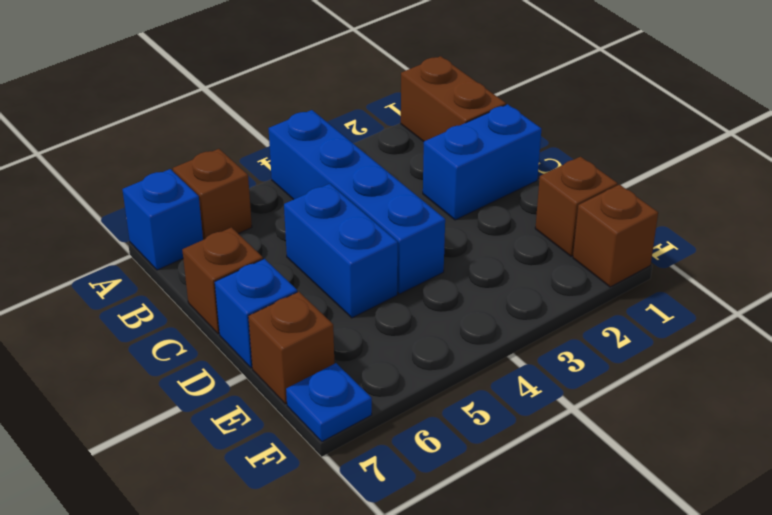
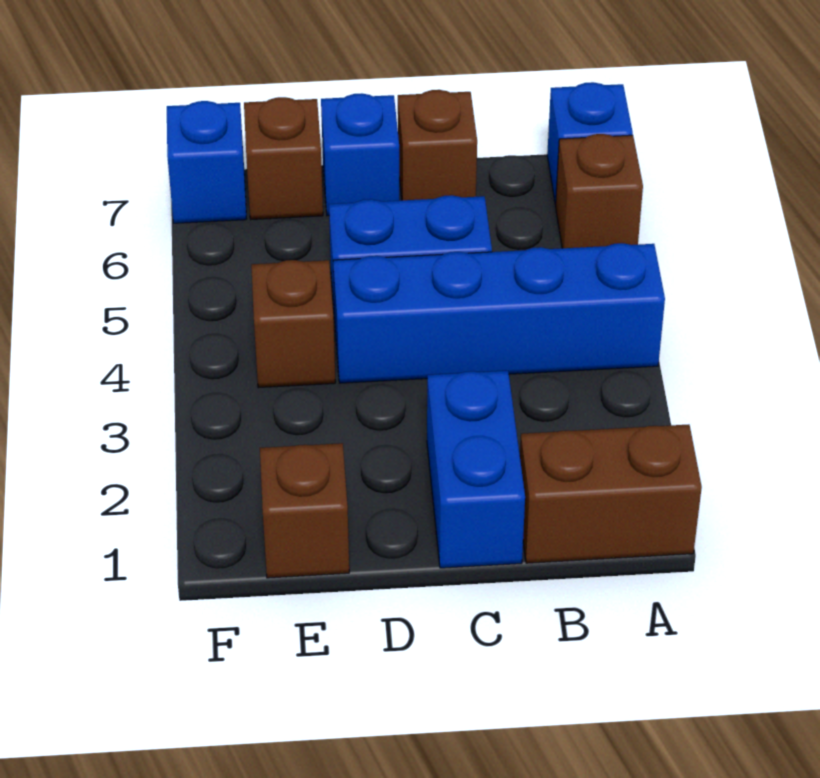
brown brick F1 level 1 -> brown brick E4 level 1
blue plate F7 level 1 -> blue brick F7 level 1

